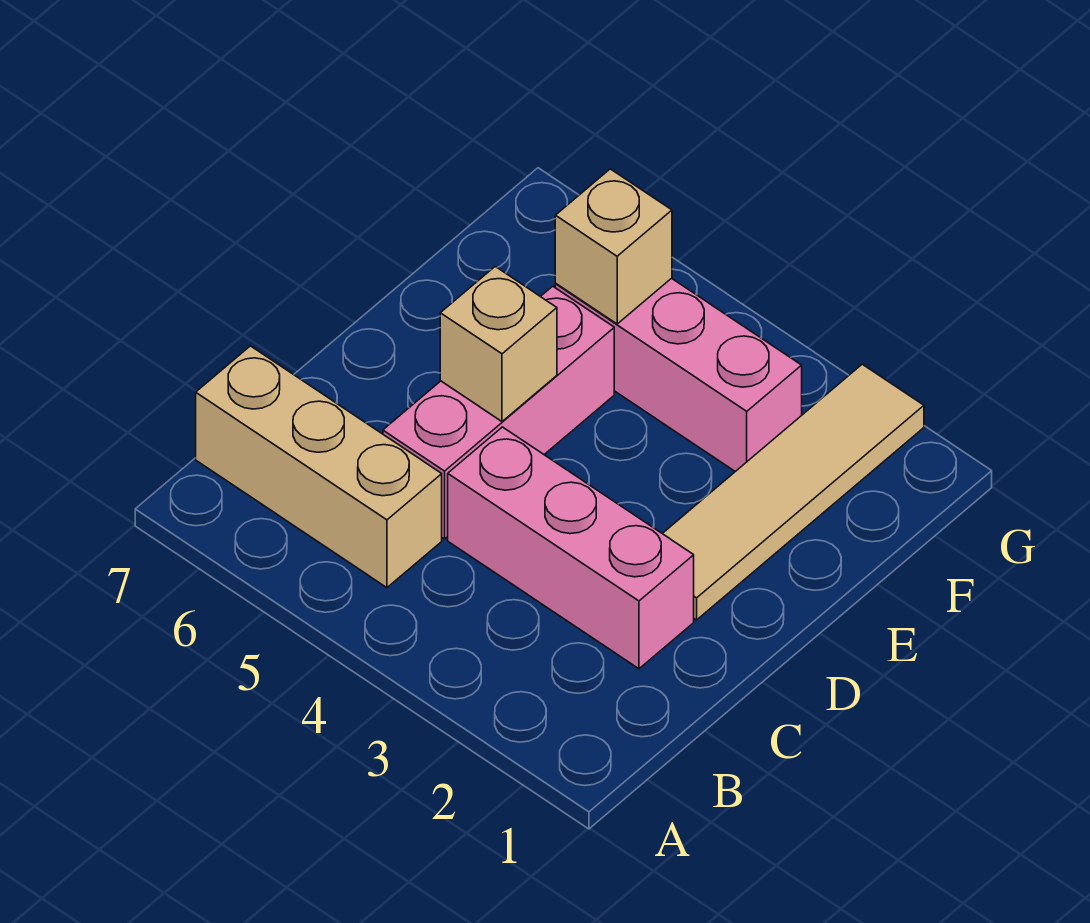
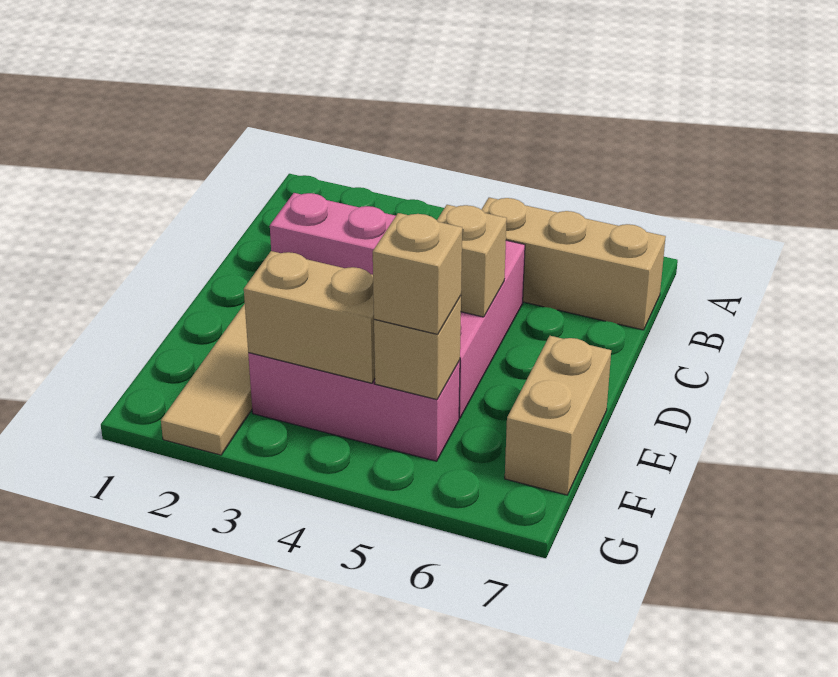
none -> tan brick E7:F7 level 1
none -> tan brick F3:F4 level 2
none -> tan brick F5 level 3

